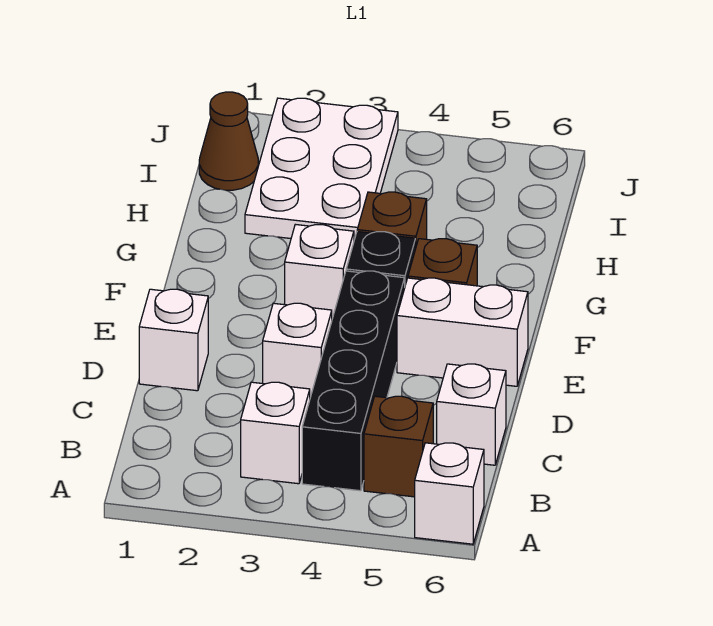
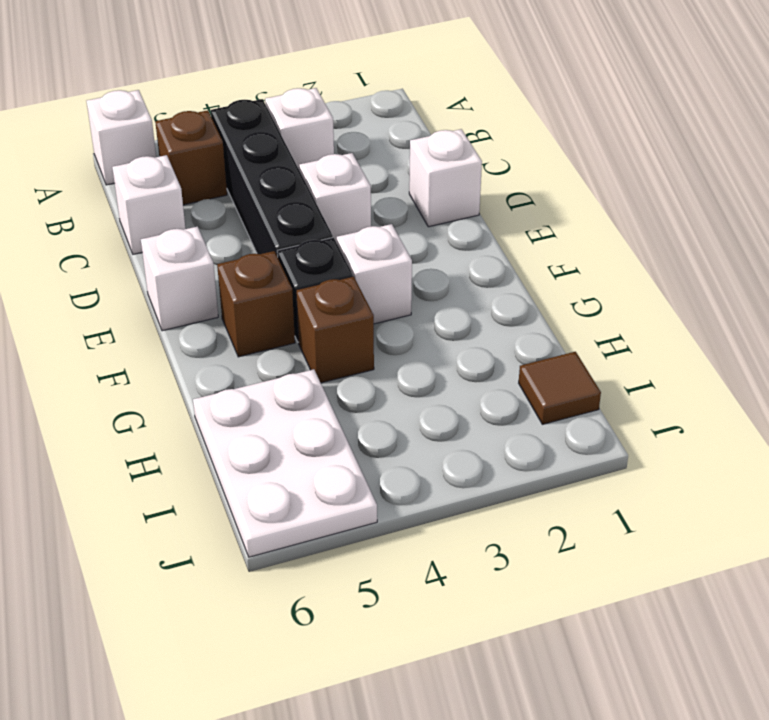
white brick E5:E6 level 1 -> white brick E6 level 1
white plate H2:J3 level 1 -> white plate H5:J6 level 1
brown cone I1 level 1 -> brown tile I1 level 1

